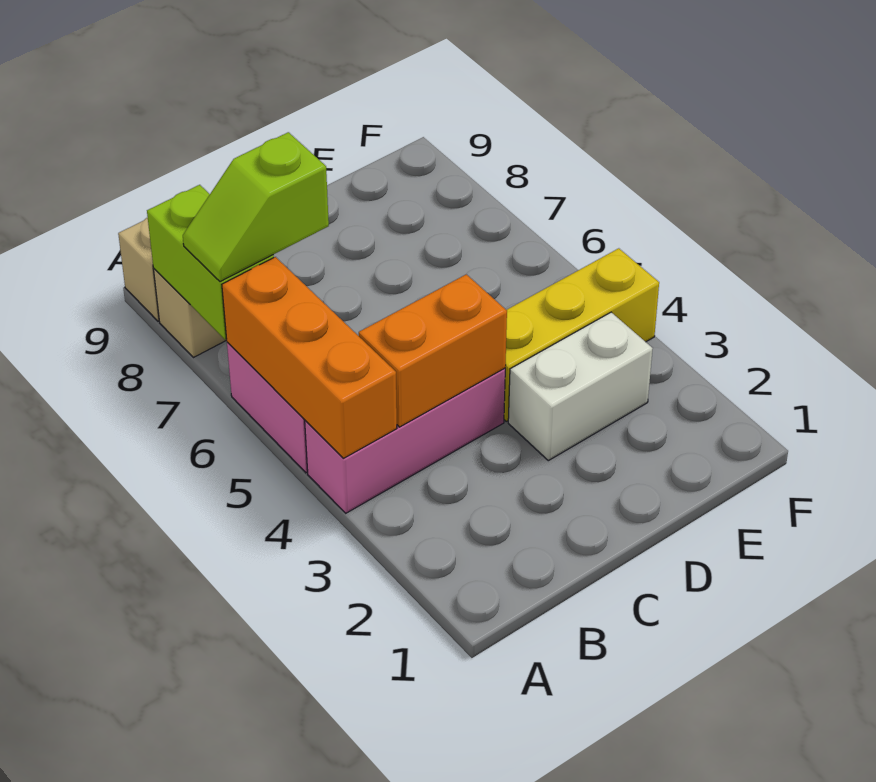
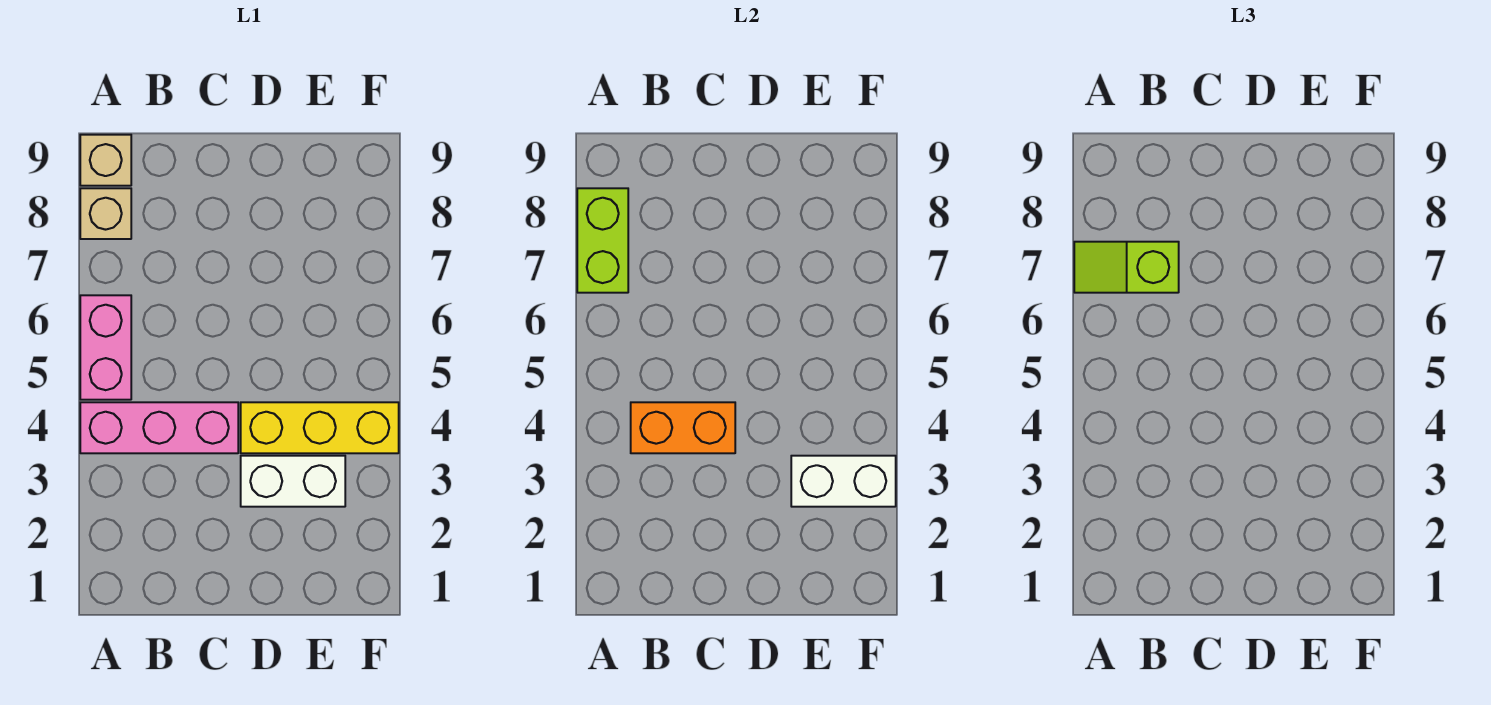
orange brick A4:A6 level 2 -> none
none -> white brick E3:F3 level 2

